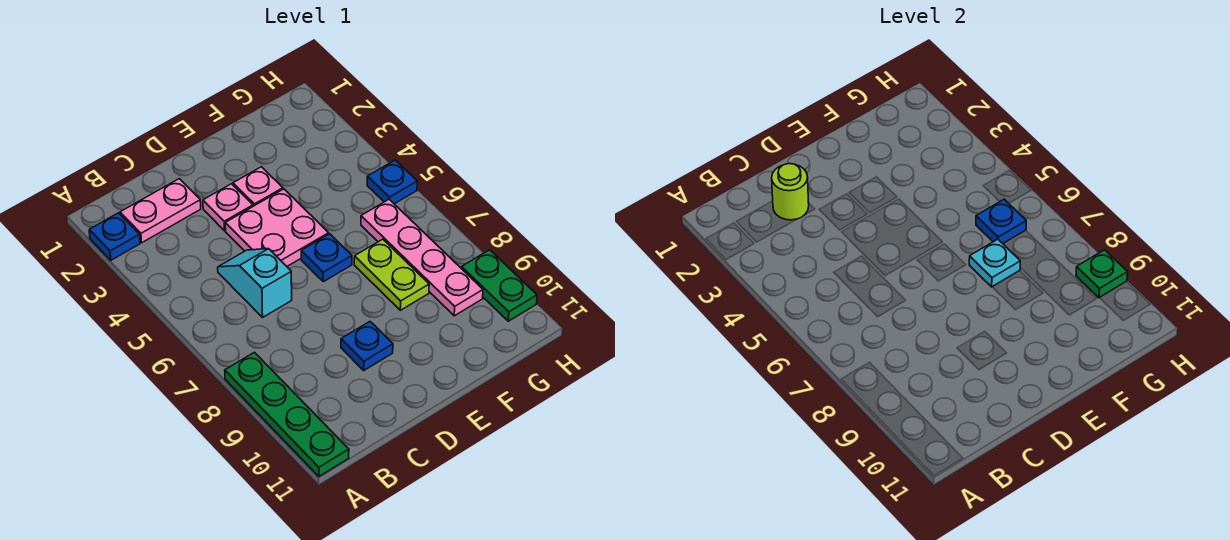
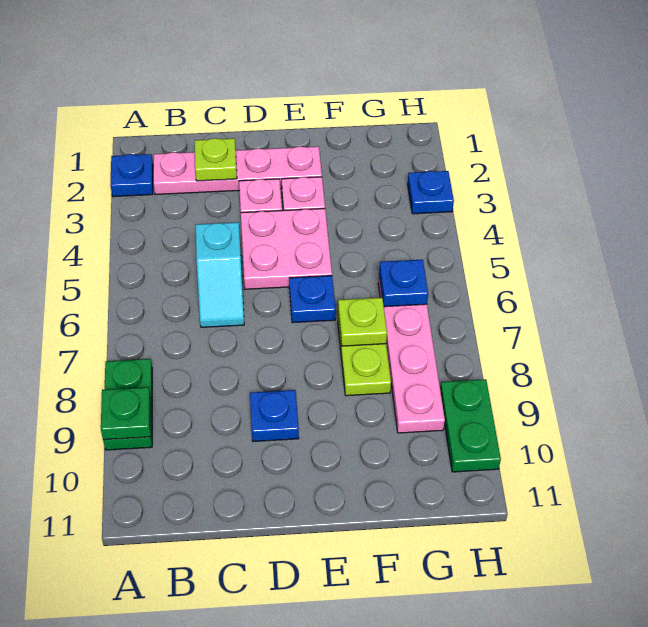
green plate A8:A11 level 1 -> green plate A8:A9 level 1
pink plate B2:C2 level 1 -> pink plate B2:E2 level 1
lime round brick C2 level 2 -> lime plate C2 level 2
cyan slope C5:C6 level 1 top 6 -> cyan slope C5:C6 level 1 top 5
cyan plate F7 level 2 -> lime plate F7 level 2
blue plate H5 level 1 -> blue plate H3 level 1
green plate H9 level 2 -> green plate A9 level 2

